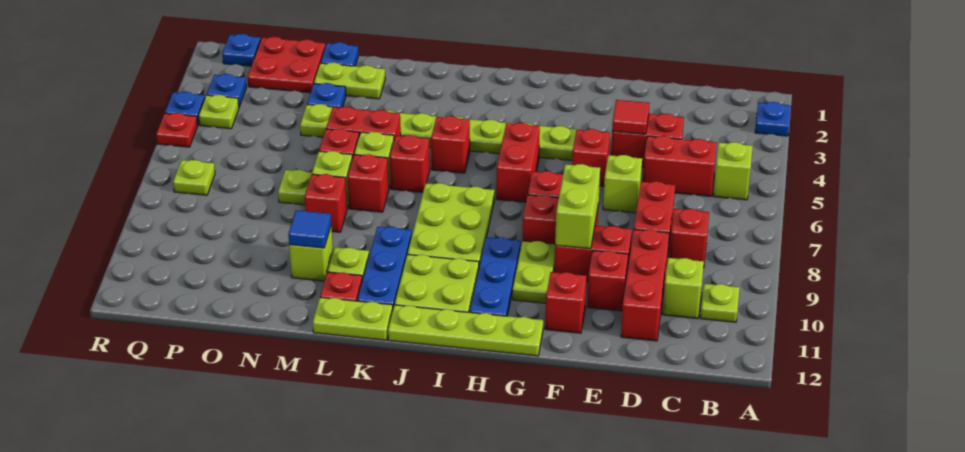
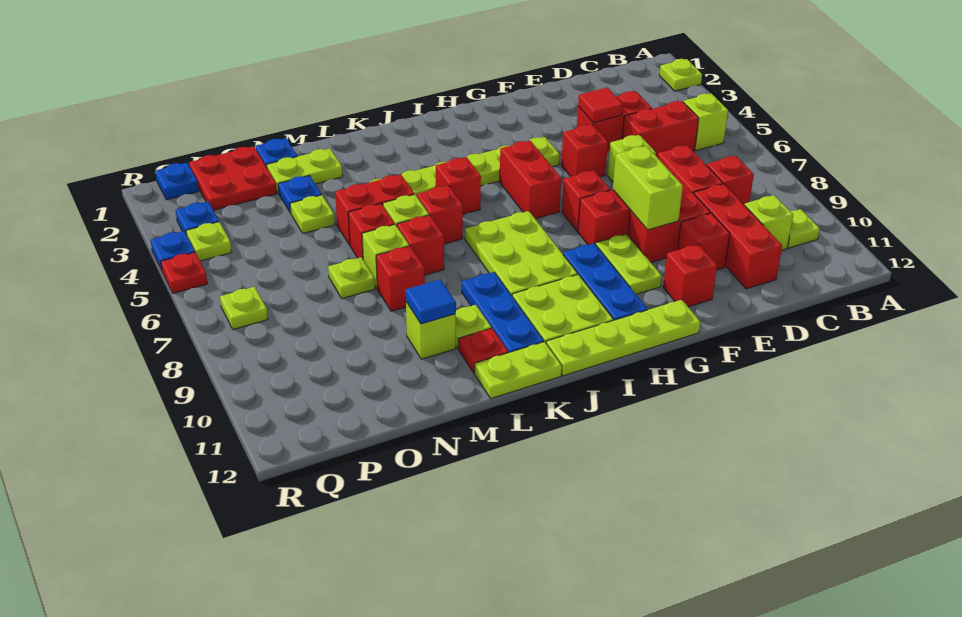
blue plate A2 level 1 -> lime plate A2 level 1

